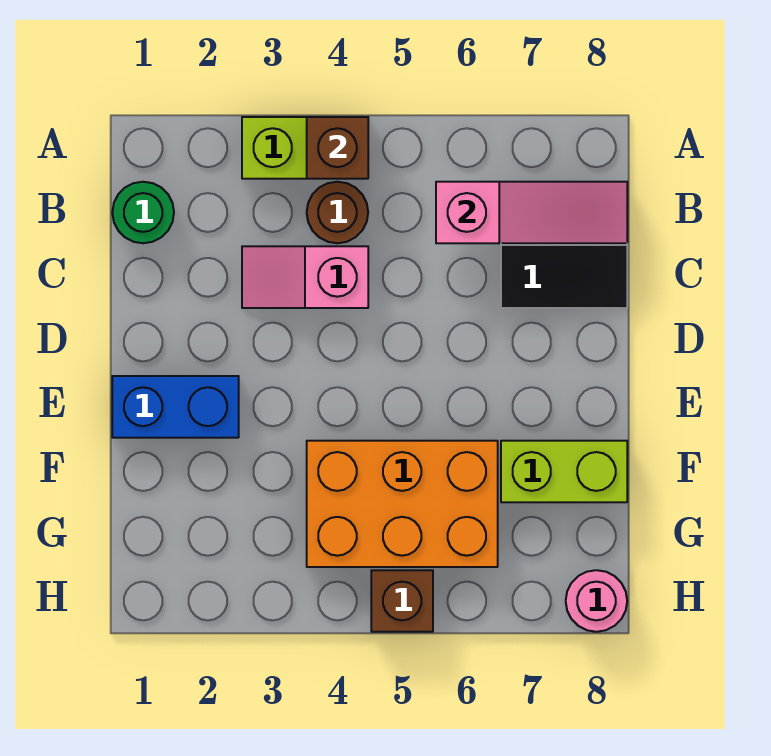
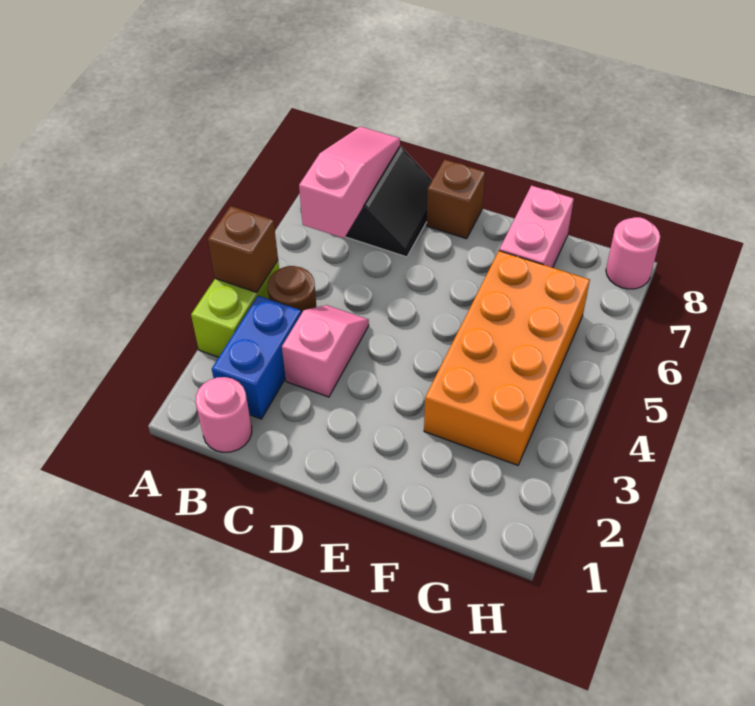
green round brick B1 level 1 -> pink round brick B1 level 1
pink slope C3:C4 level 1 top 4 -> pink slope C3:C4 level 1 top 3
blue brick E1:E2 level 1 -> blue brick B2:B3 level 1
orange brick F4:G6 level 1 -> orange brick F3:G6 level 1
lime brick F7:F8 level 1 -> pink brick F7:F8 level 1
brown brick H5 level 1 -> brown brick D8 level 1

